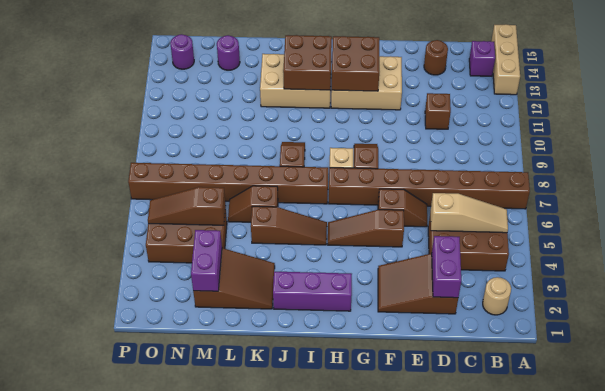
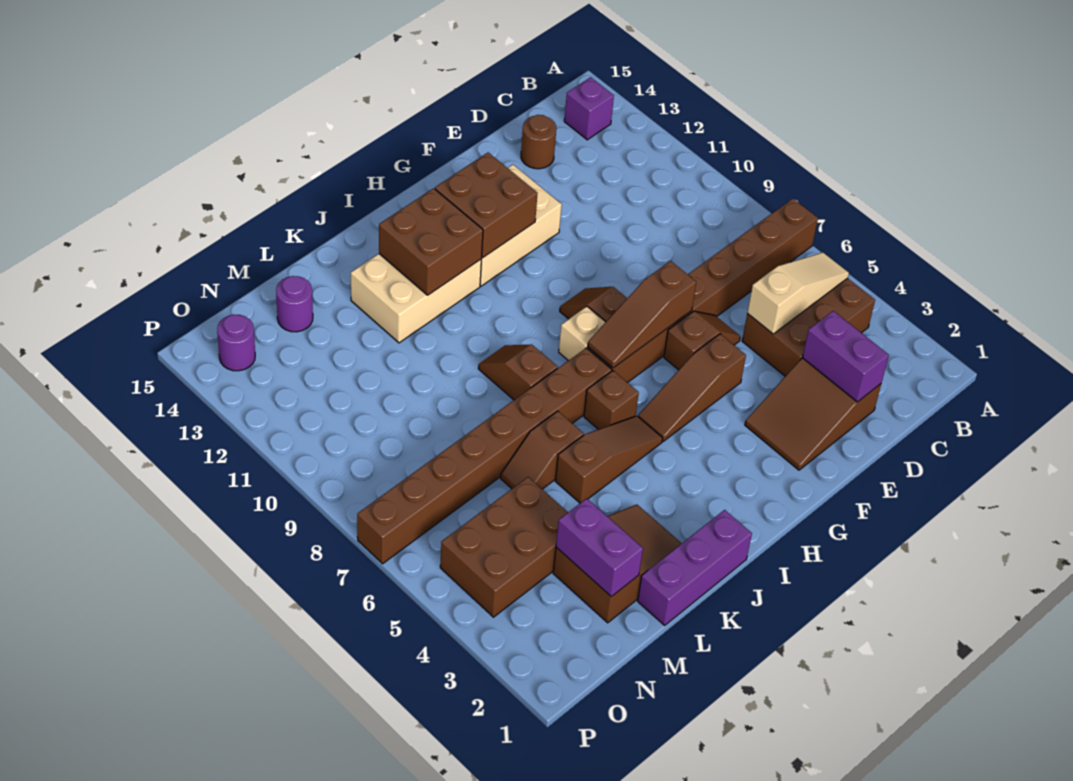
tan brick A13:A15 level 1 -> none
tan round brick B2 level 1 -> none
brown brick D11 level 1 -> brown brick I6 level 1
purple brick H2:J2 level 1 -> purple brick J1:L1 level 1
brown slope M5:O5 level 2 top M -> brown slope F7:H7 level 2 top F

